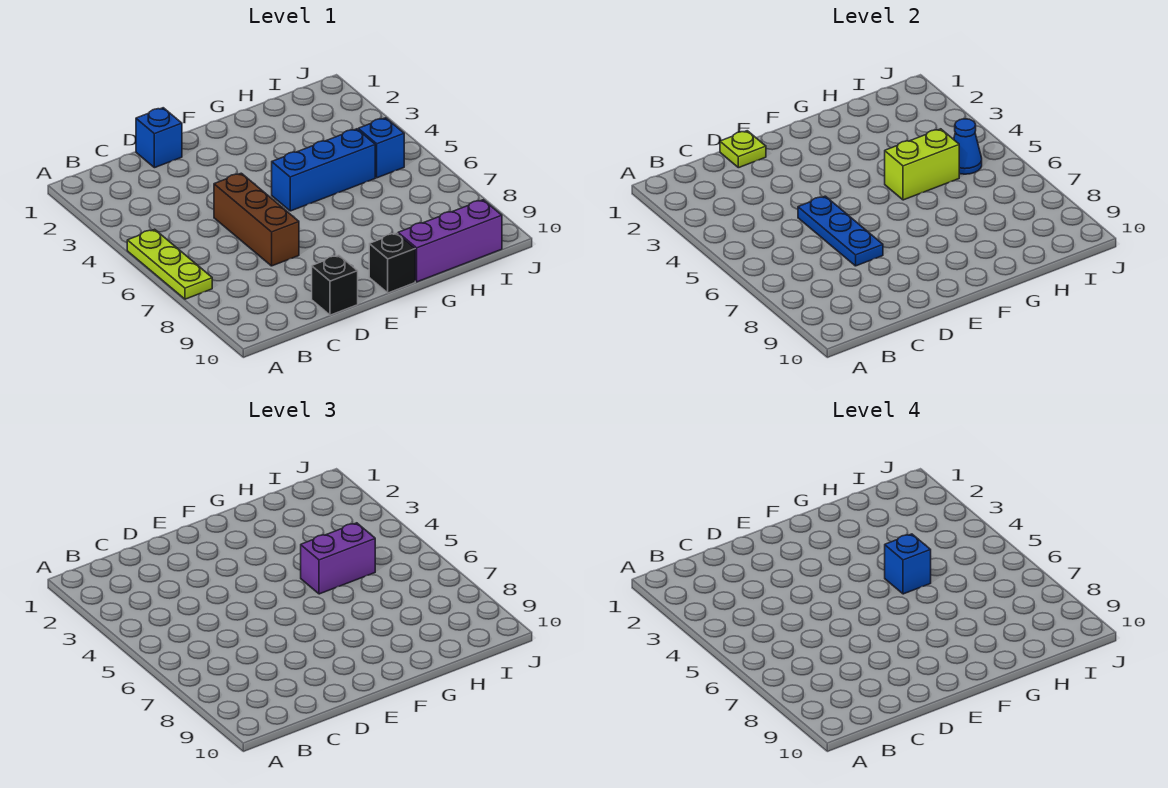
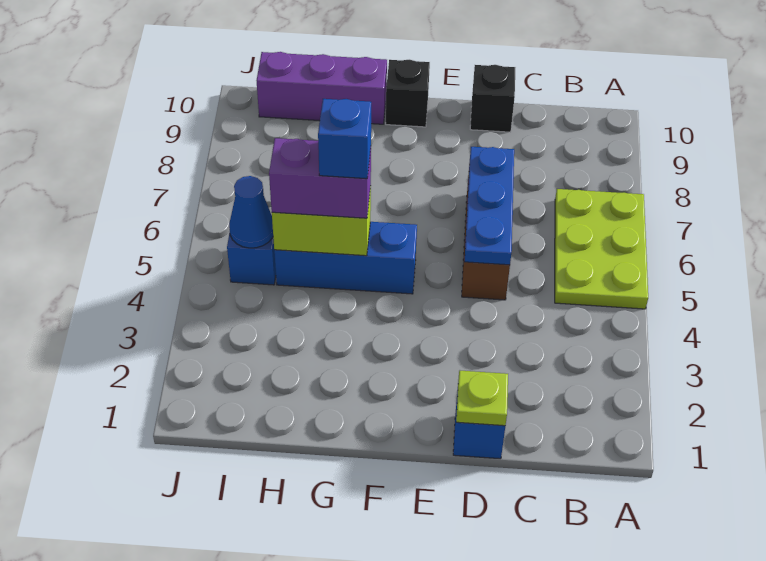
lime plate A5:A7 level 1 -> lime plate A5:B7 level 1

